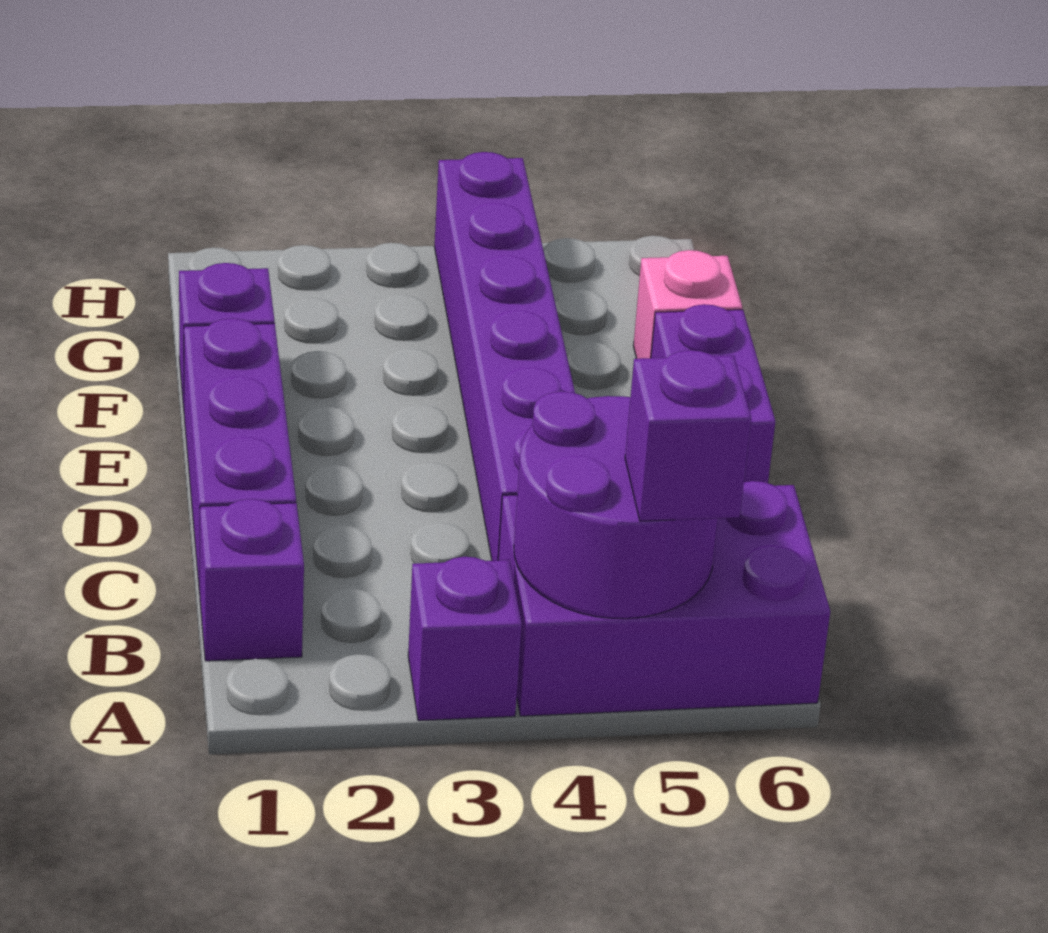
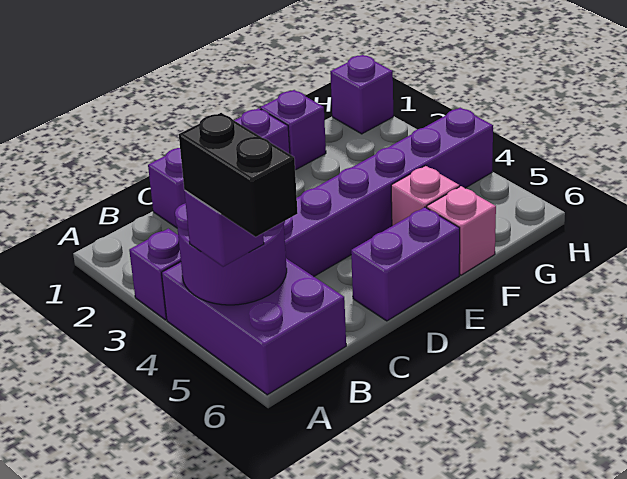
none -> black brick A5:A6 level 4
purple brick B1 level 1 -> purple brick H1 level 1
none -> pink brick F5 level 1

